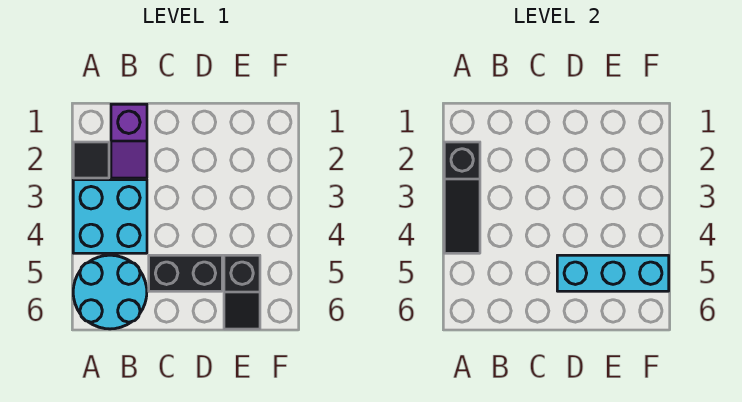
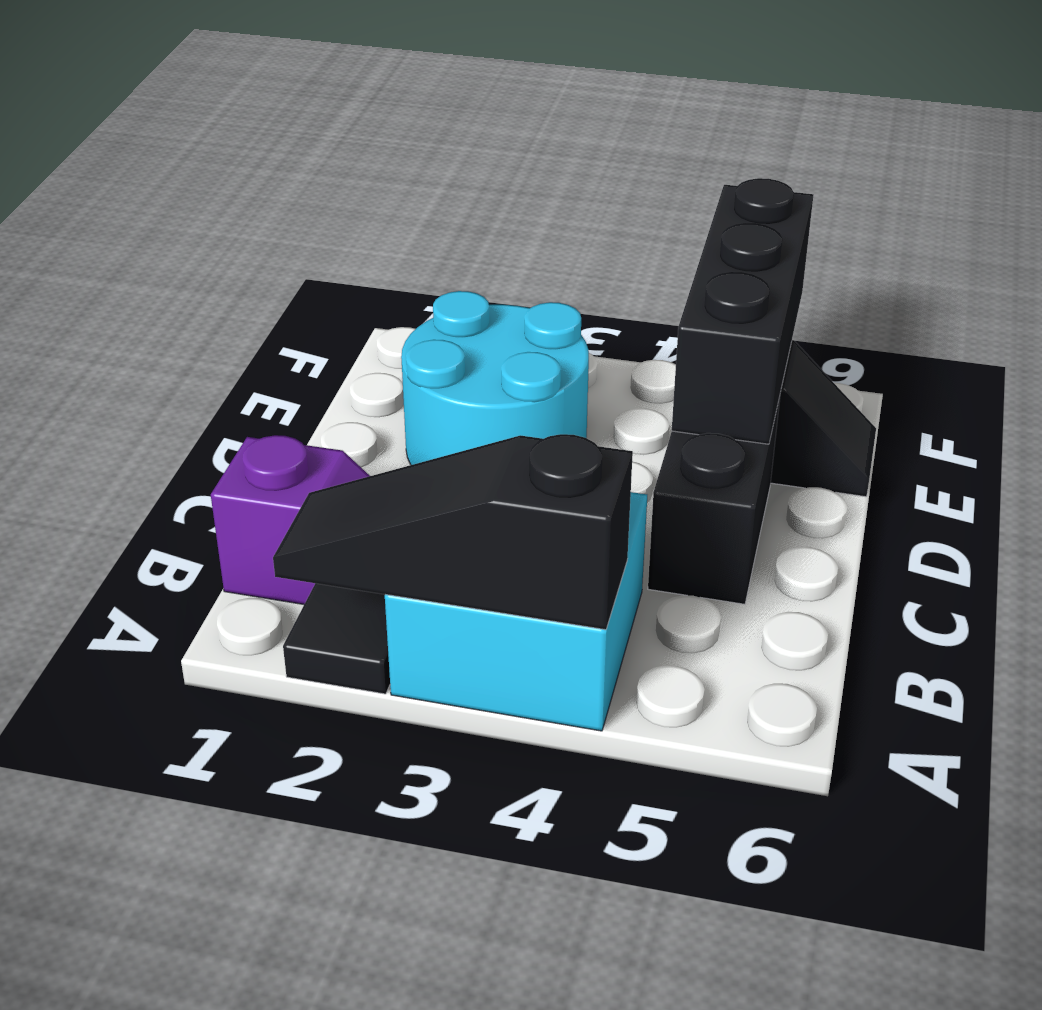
black slope A2:A4 level 2 top 2 -> black slope A2:A4 level 2 top 4
cyan round brick A5:B6 level 1 -> cyan round brick D2:E3 level 1
cyan brick D5:F5 level 2 -> black brick D5:F5 level 2

